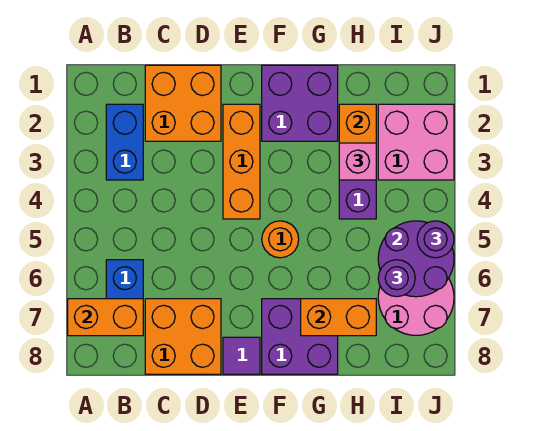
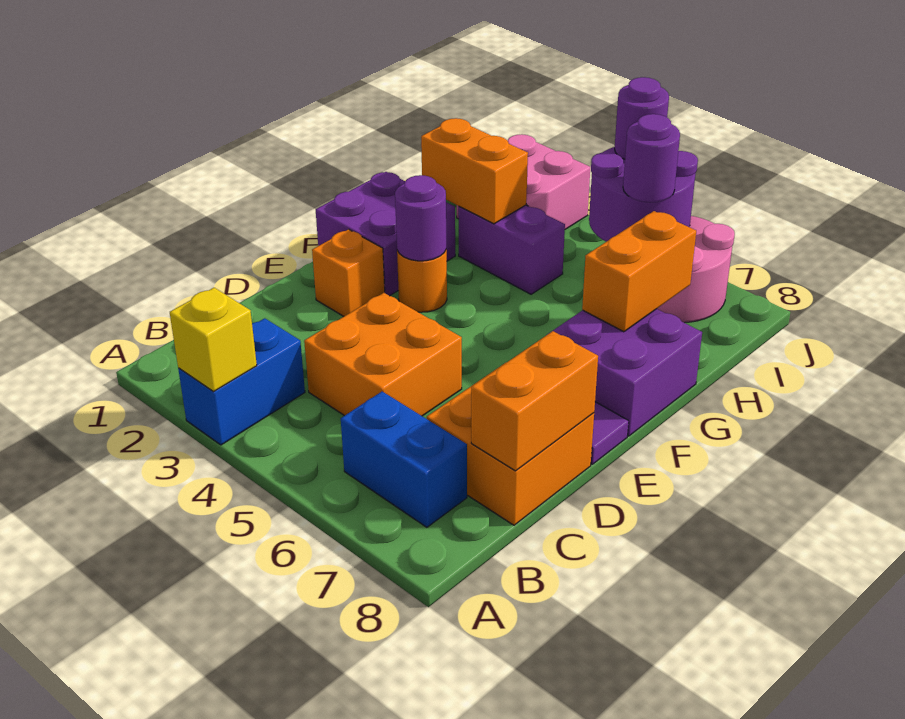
none -> yellow brick A3 level 2
orange brick A7:B7 level 2 -> orange brick C8:D8 level 2
blue brick B2:B3 level 1 -> blue brick A3:B3 level 1
orange brick C1:D2 level 1 -> orange brick C4:D5 level 1
orange brick E2:E4 level 1 -> orange brick E2 level 1
none -> purple round brick F3 level 2
orange round brick F5 level 1 -> orange round brick F3 level 1
pink brick H3 level 3 -> none

